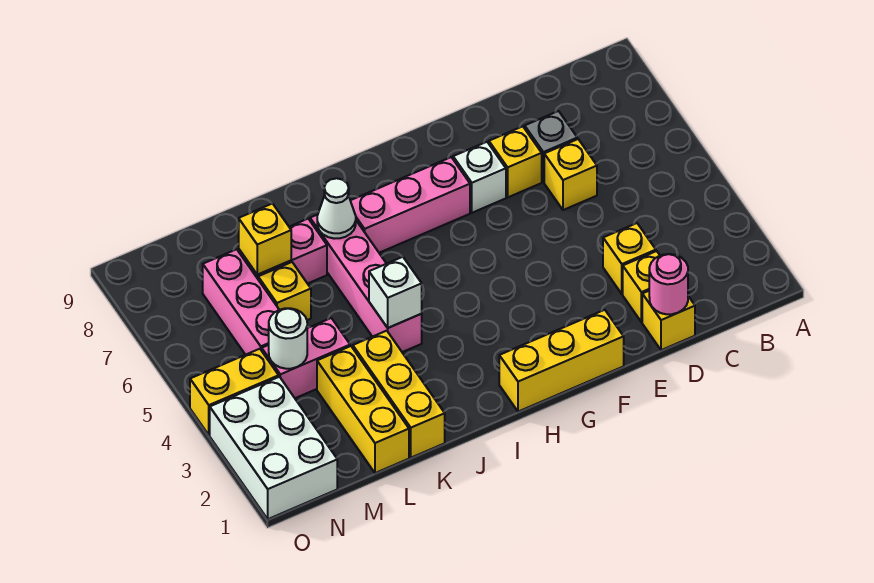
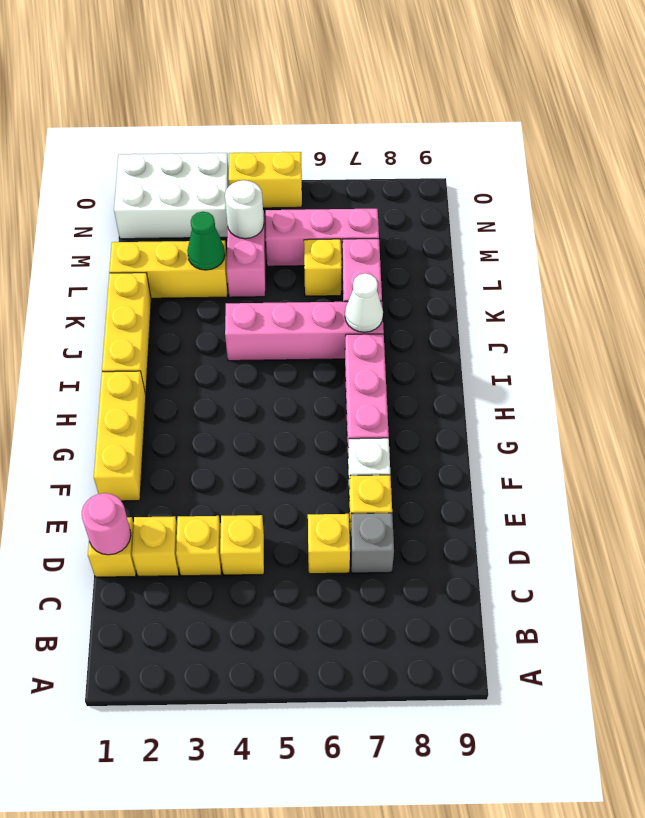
white brick J4 level 2 -> none
yellow brick K1:K3 level 1 -> yellow brick I1:K1 level 1
none -> green cone L3 level 2
yellow brick L7 level 2 -> yellow brick D4 level 1
yellow brick N4:O4 level 1 -> yellow brick O4:O5 level 1

